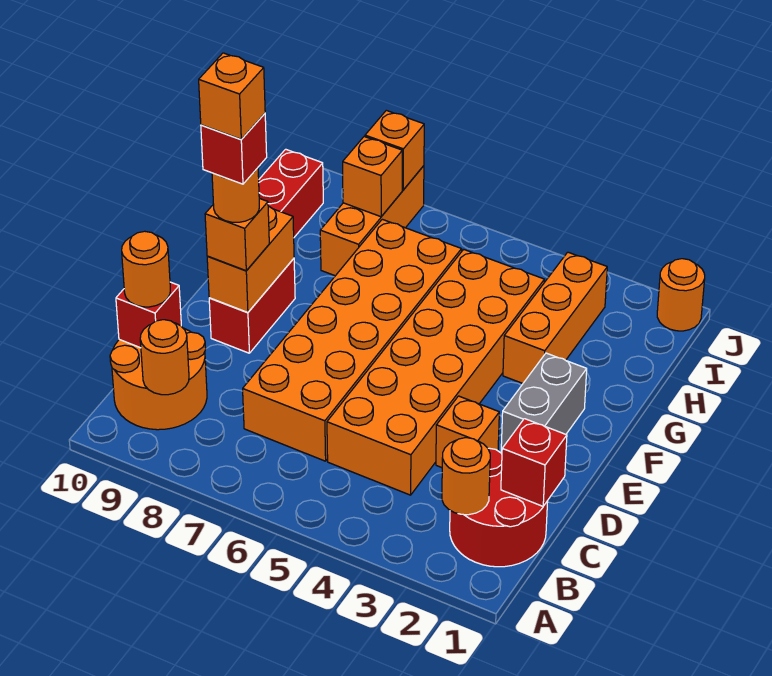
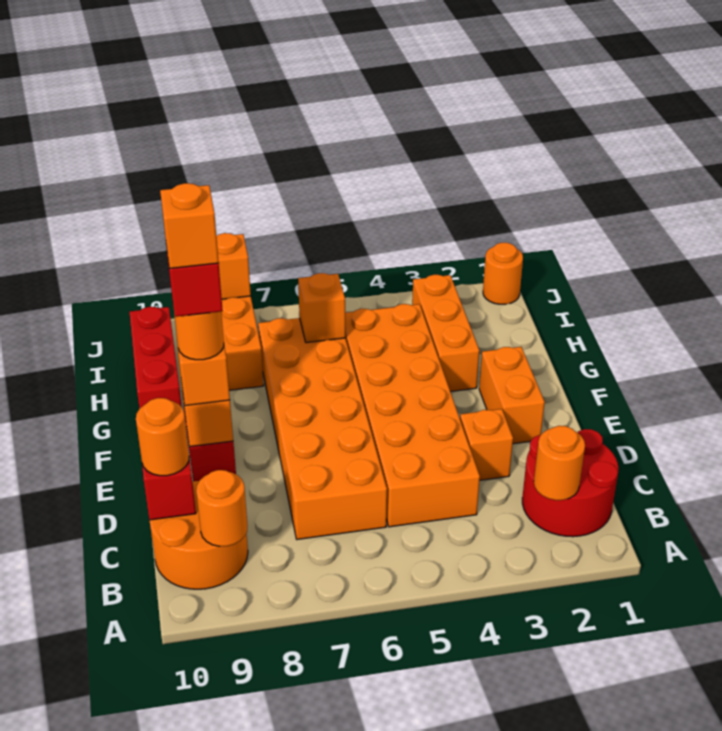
red brick C1 level 2 -> none
grey brick E2:F2 level 1 -> orange brick E2:F2 level 1
orange brick I8 level 2 -> orange brick H6 level 2

